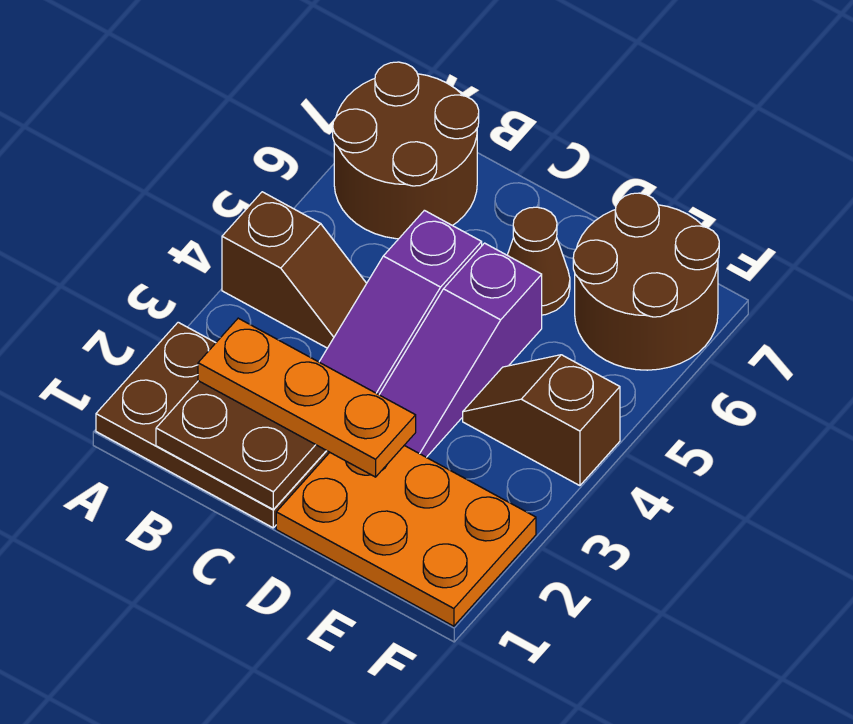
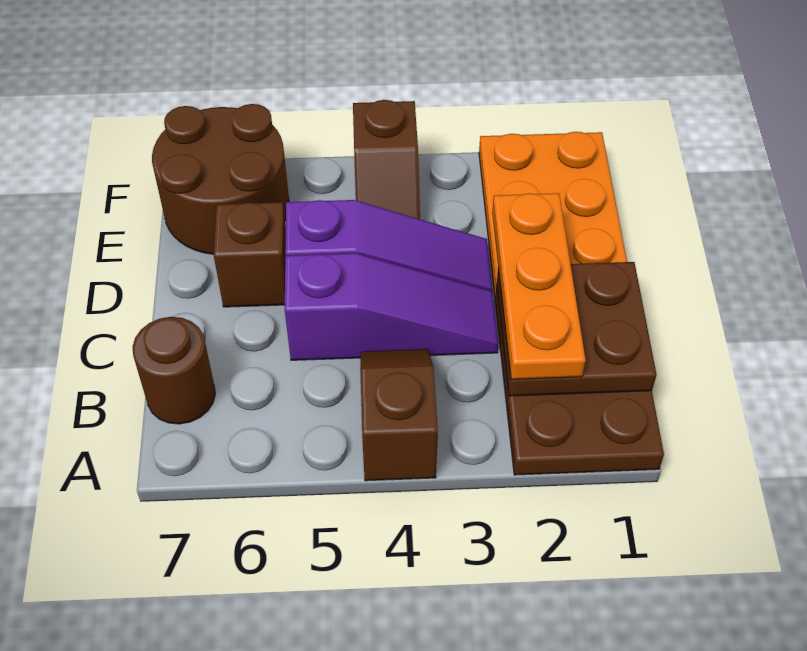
brown round brick A6:B7 level 1 -> brown round brick B7 level 1
brown cone D6 level 1 -> brown brick D6 level 1

